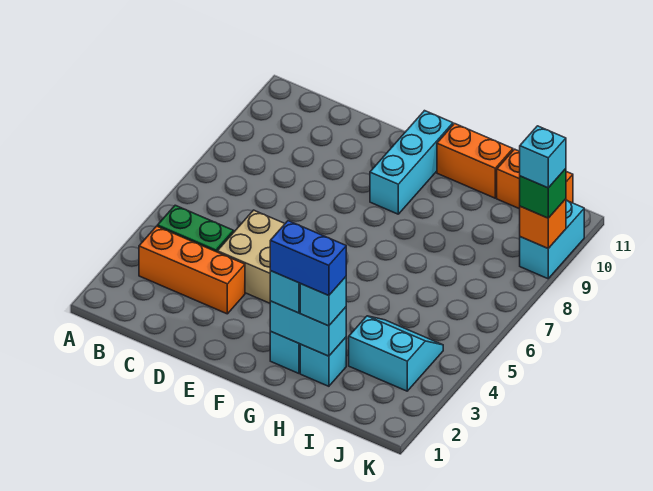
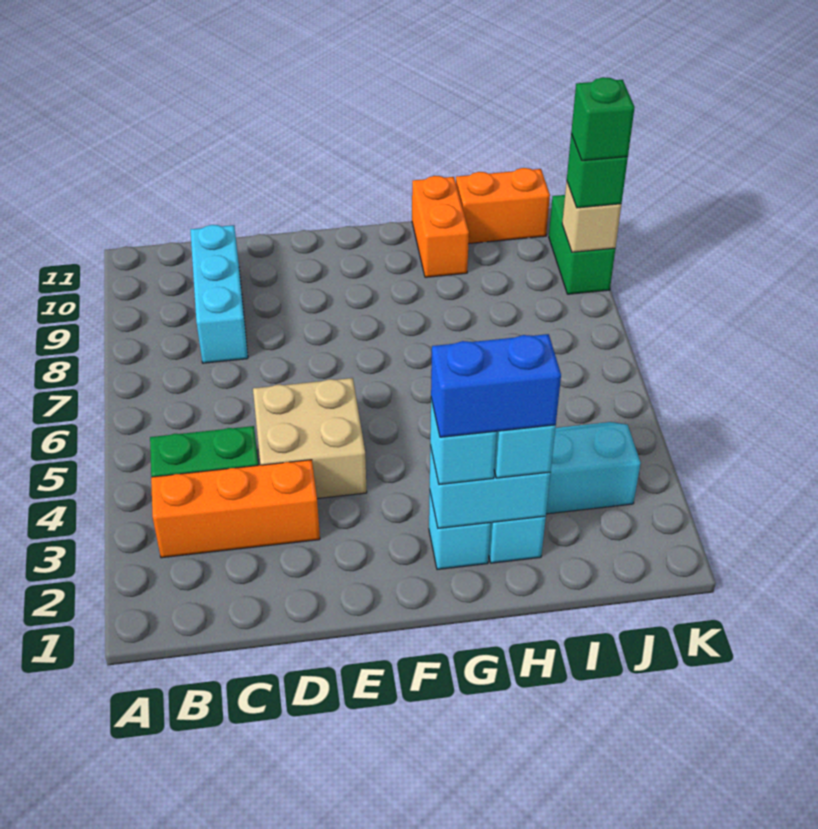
cyan brick F9:F11 level 1 -> cyan brick C8:C10 level 1
orange brick G11:H11 level 1 -> orange brick H10:H11 level 1
cyan brick K9:K10 level 1 -> green brick K9:K10 level 1
orange brick K9 level 2 -> tan brick K9 level 2
cyan brick K9 level 4 -> green brick K9 level 4

